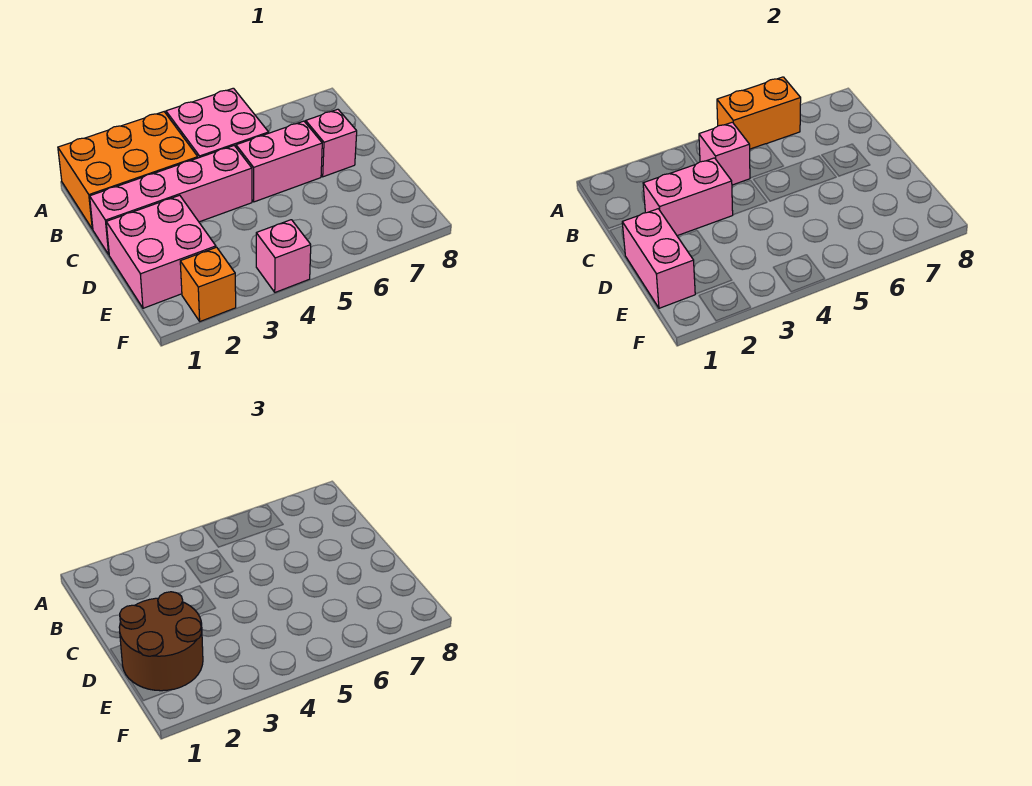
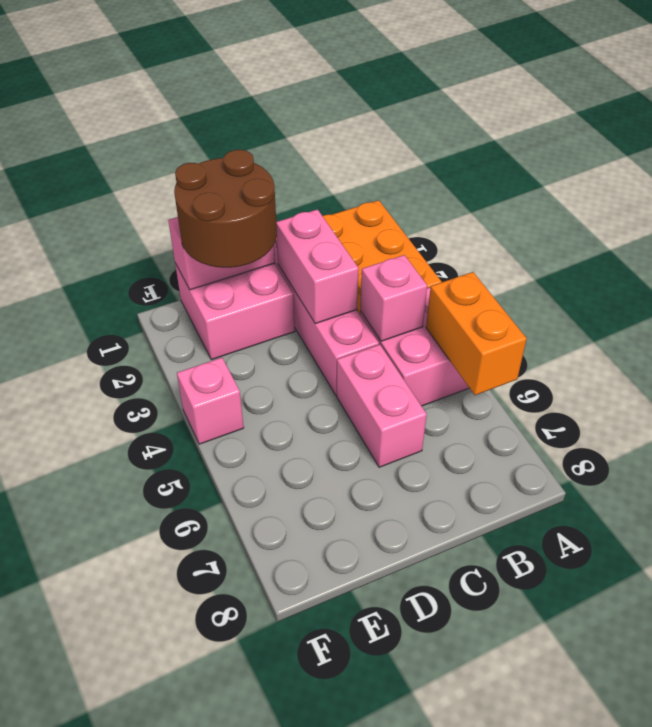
pink brick C7 level 1 -> none
orange brick F2 level 1 -> none

